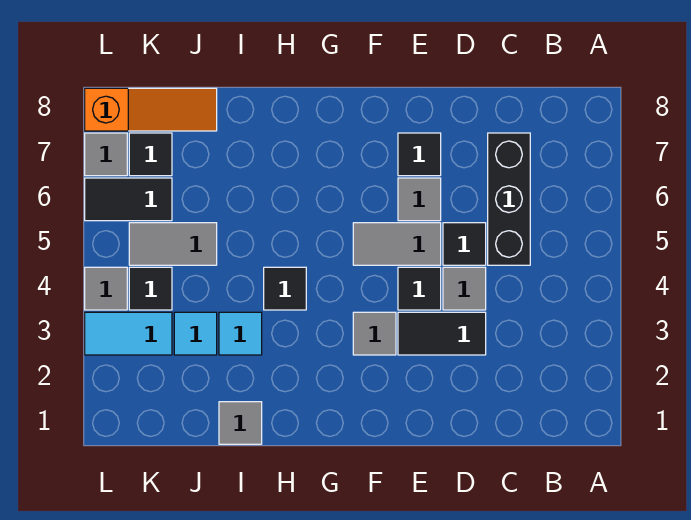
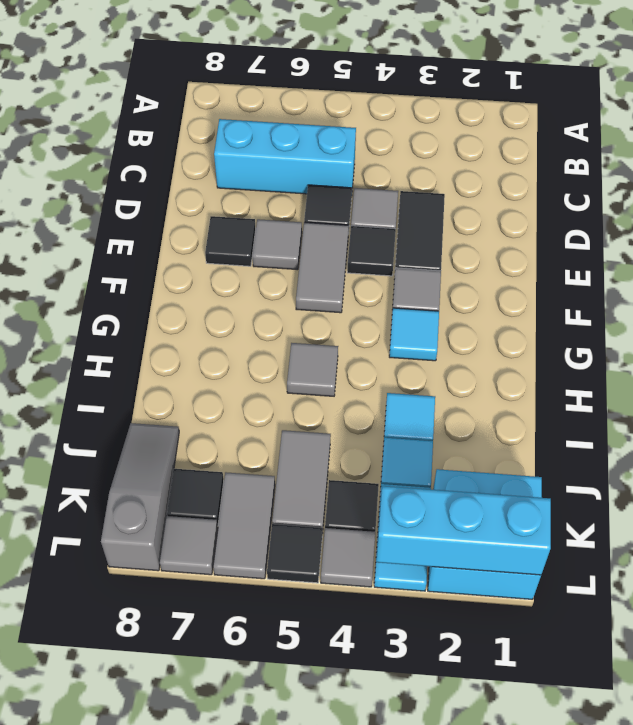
black brick C5:C7 level 1 -> cyan brick C5:C7 level 1
none -> cyan tile G3 level 1
black tile H4 level 1 -> black tile L5 level 1
grey tile I1 level 1 -> grey tile H5 level 1
orange slope J8:L8 level 1 top L -> grey slope J8:L8 level 1 top L
none -> cyan brick K1:L2 level 1
black tile K6:L6 level 1 -> grey tile K6:L6 level 1
none -> cyan brick L1:L3 level 2

